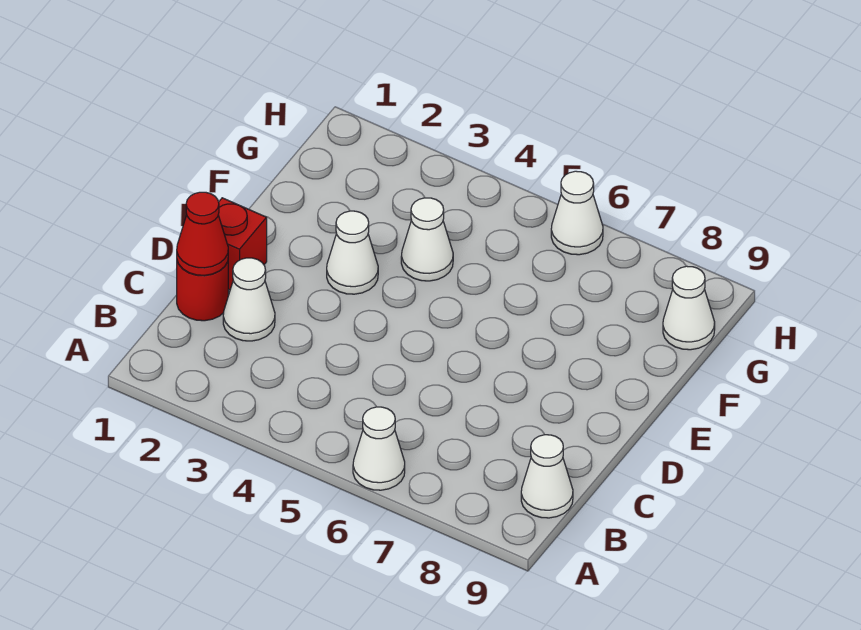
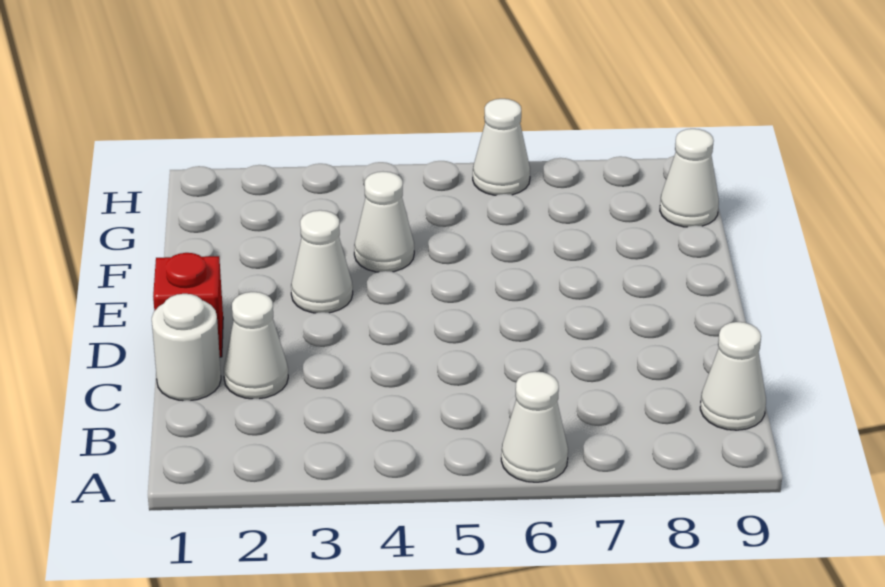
red round brick C1 level 1 -> white round brick C1 level 1
red cone C1 level 2 -> none

